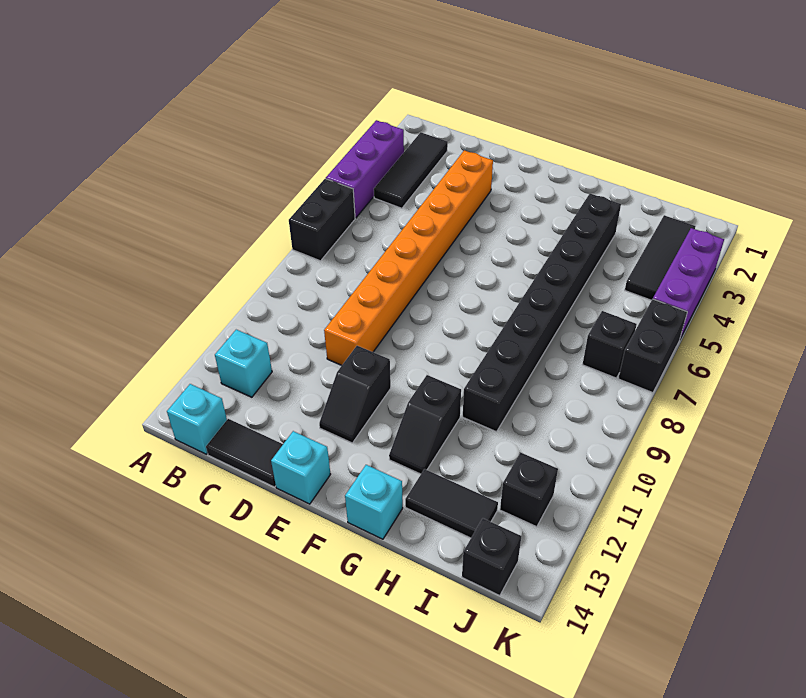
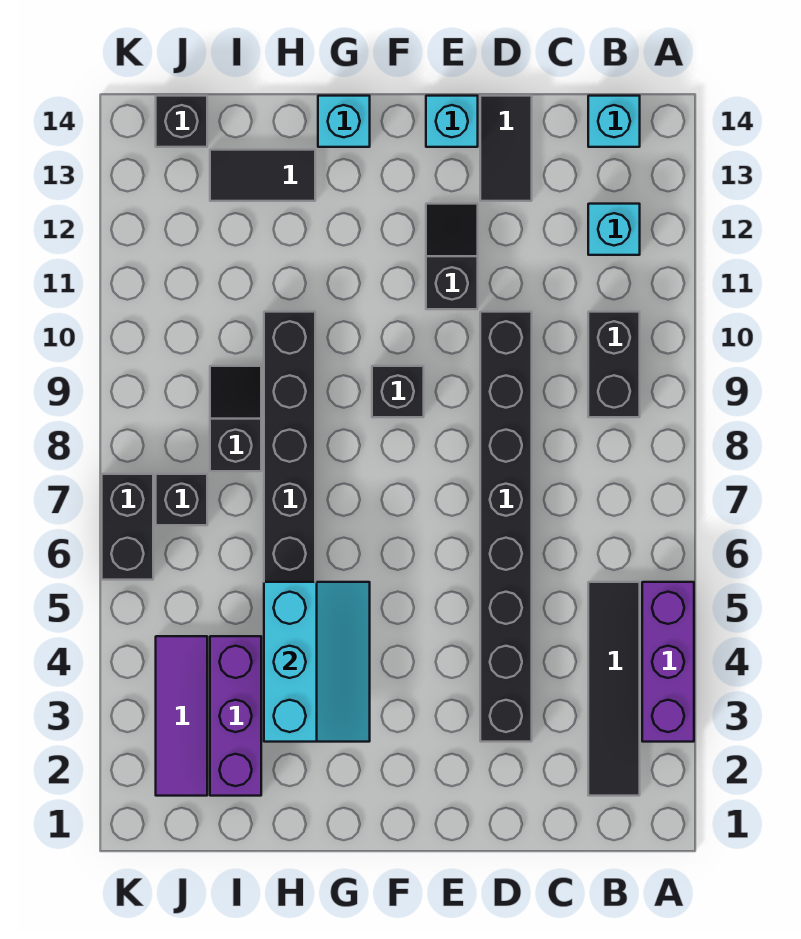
black brick A6:A7 level 1 -> black brick B9:B10 level 1
black tile B2:B4 level 1 -> black tile B2:B5 level 1
black tile C14:D14 level 1 -> black tile D13:D14 level 1
orange brick D3:D10 level 1 -> black brick D3:D10 level 1
none -> cyan slope G3:H5 level 2 top H
black slope G11:G12 level 1 top 11 -> black slope I8:I9 level 1 top 8
black tile J2:J4 level 1 -> purple tile J2:J4 level 1
black brick J12 level 1 -> black brick F9 level 1
purple brick K3:K5 level 1 -> purple brick I2:I4 level 1

